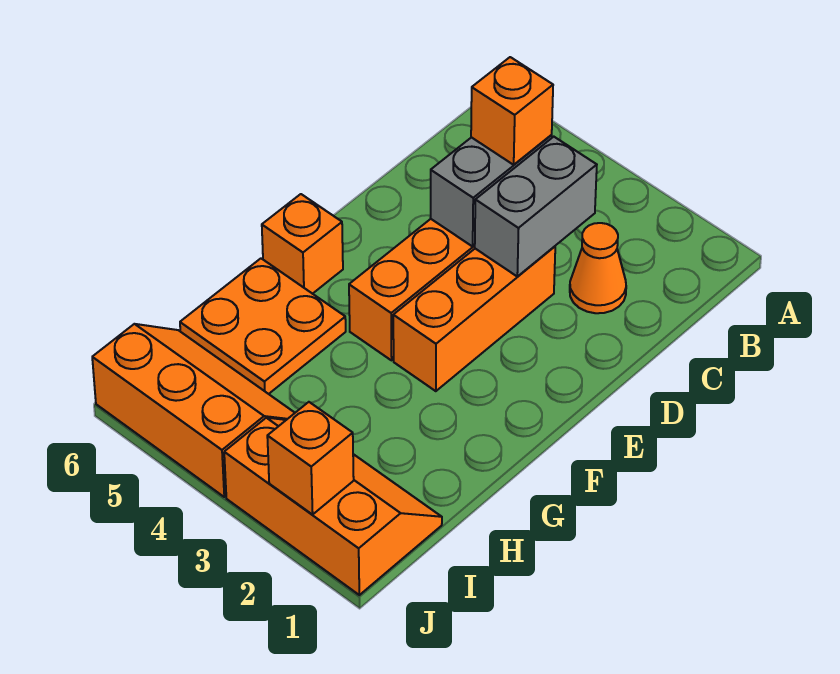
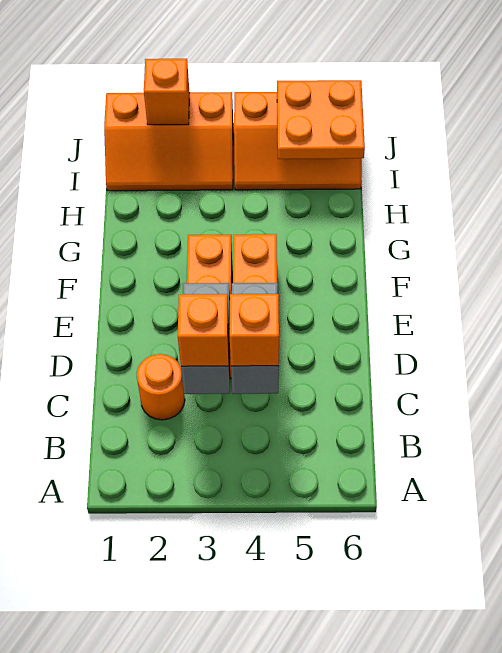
orange cone C2 level 1 -> orange round brick C2 level 1
orange brick F6 level 1 -> orange brick C3 level 3
orange plate G5:H6 level 1 -> orange plate I5:J6 level 2

